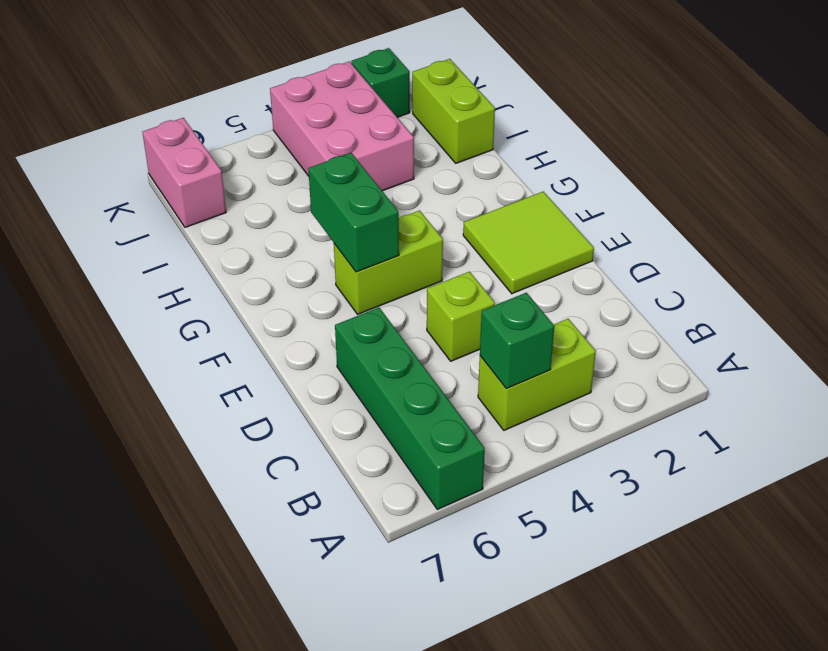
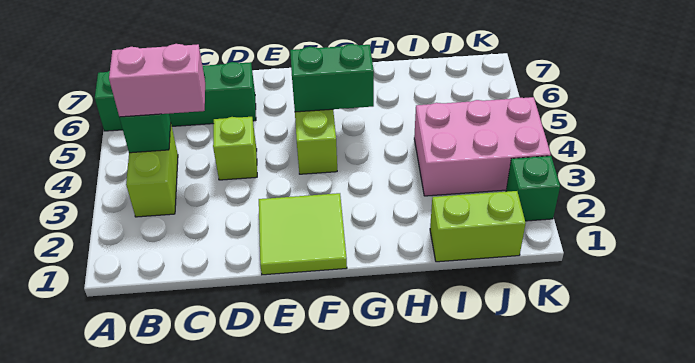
pink brick J7:K7 level 1 -> pink brick B4:C4 level 3

